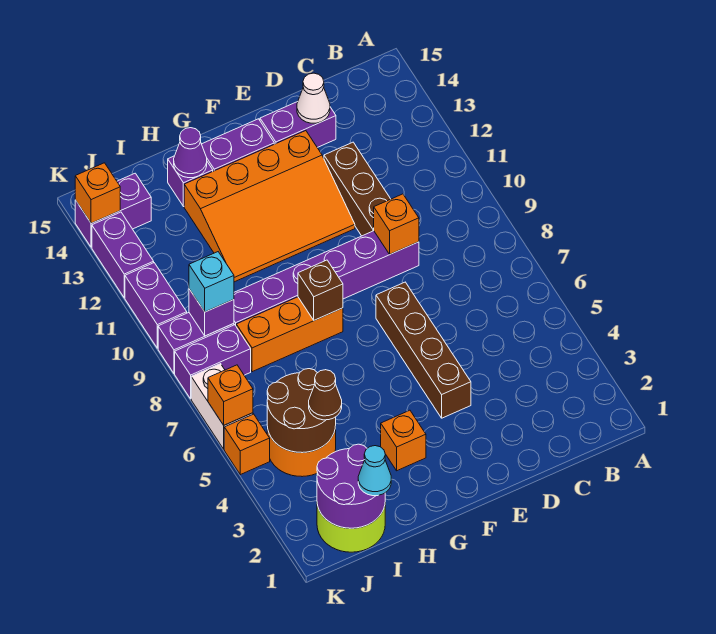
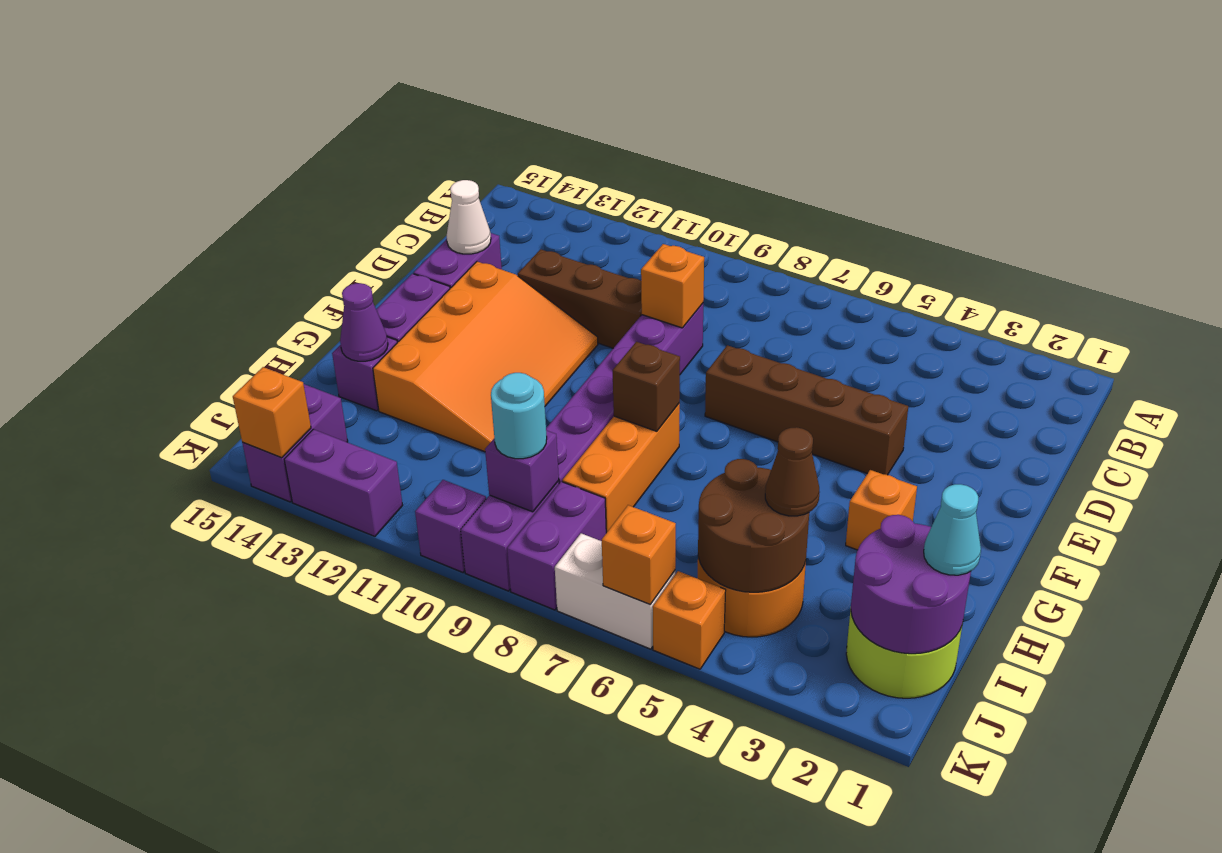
cyan brick J9 level 3 -> cyan round brick J9 level 3
purple brick K10:K11 level 1 -> purple brick K10 level 1

